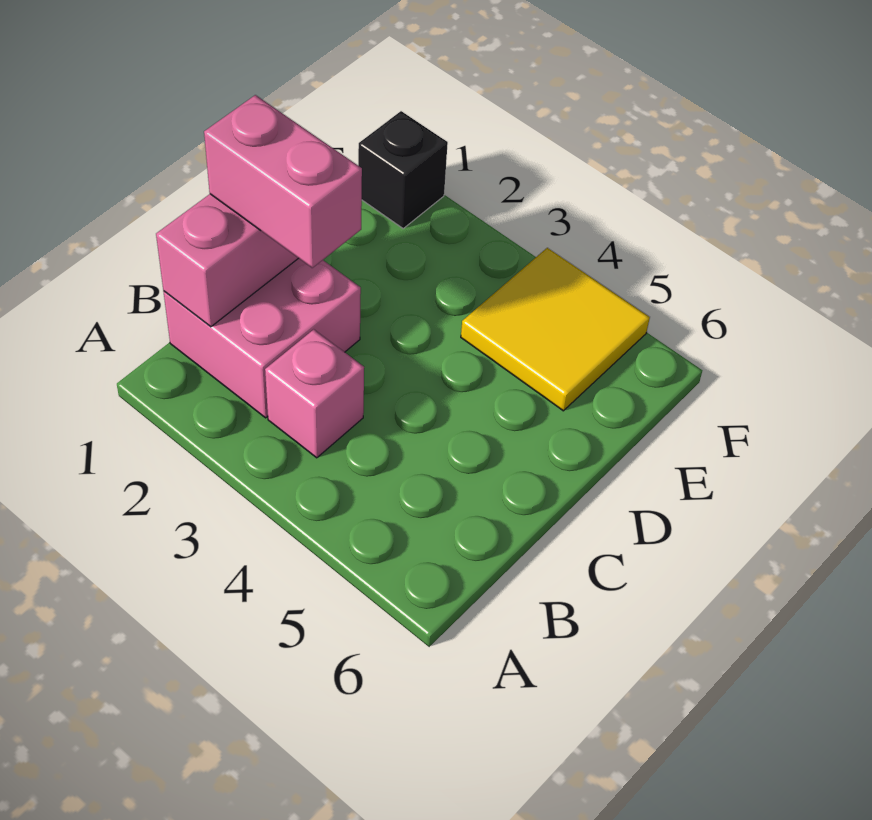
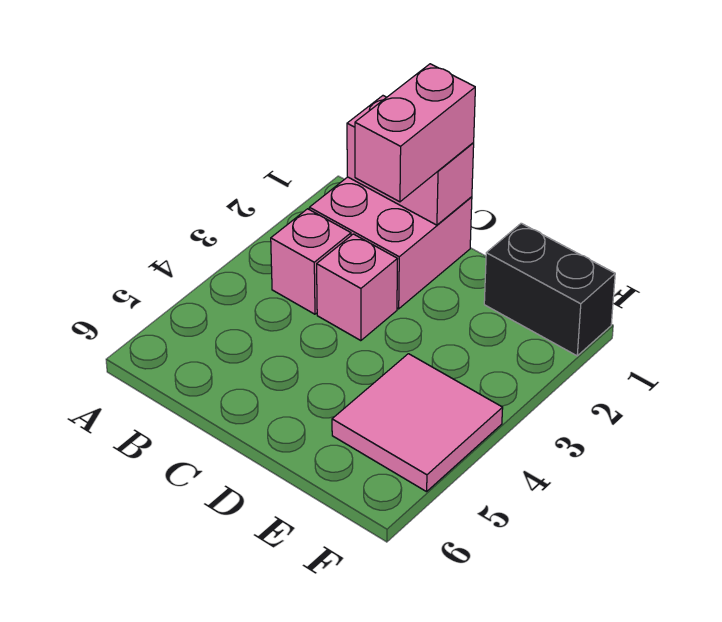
none -> pink brick C3 level 1
yellow tile E4:F5 level 1 -> pink tile E4:F5 level 1
black brick F1 level 1 -> black brick E1:F1 level 1

